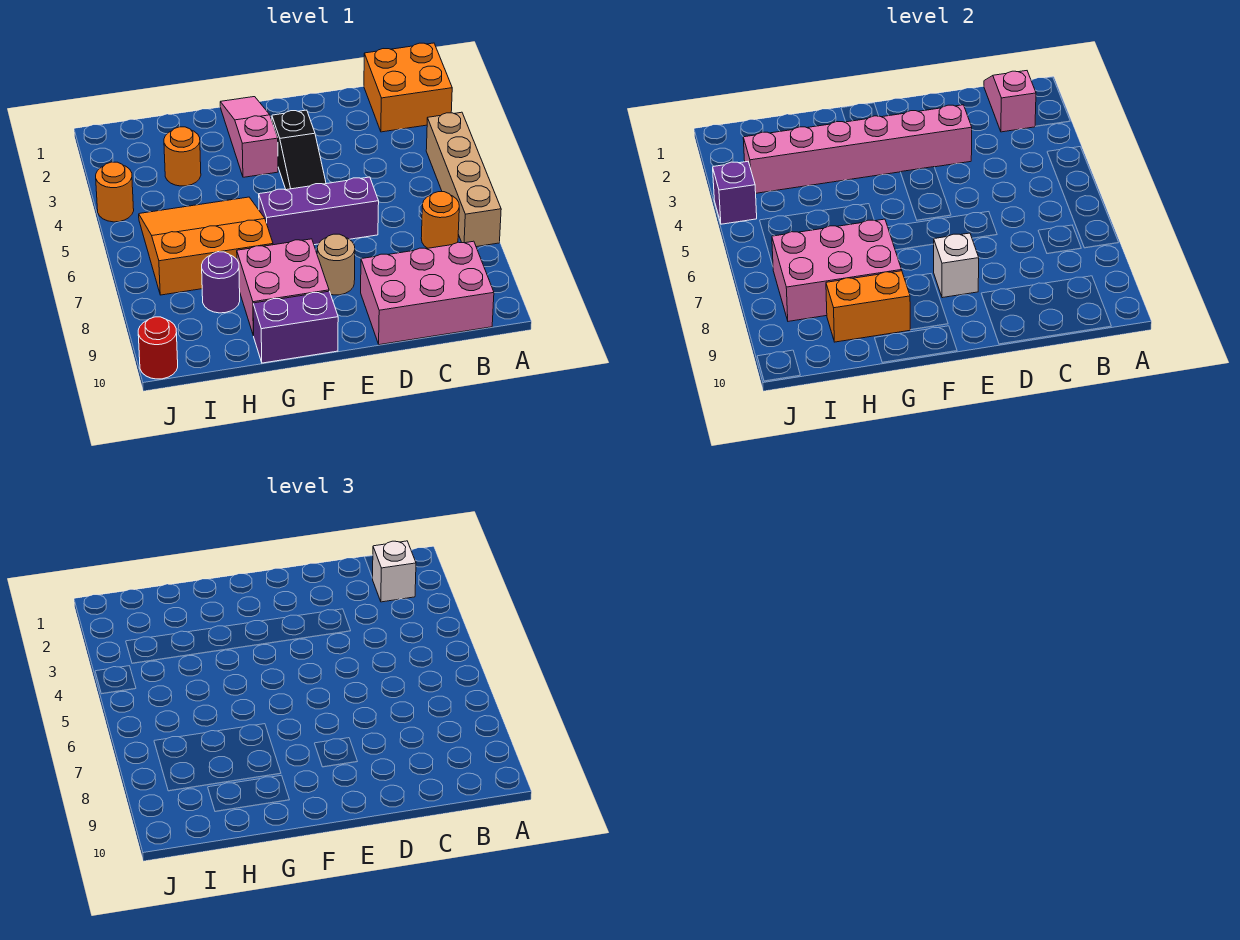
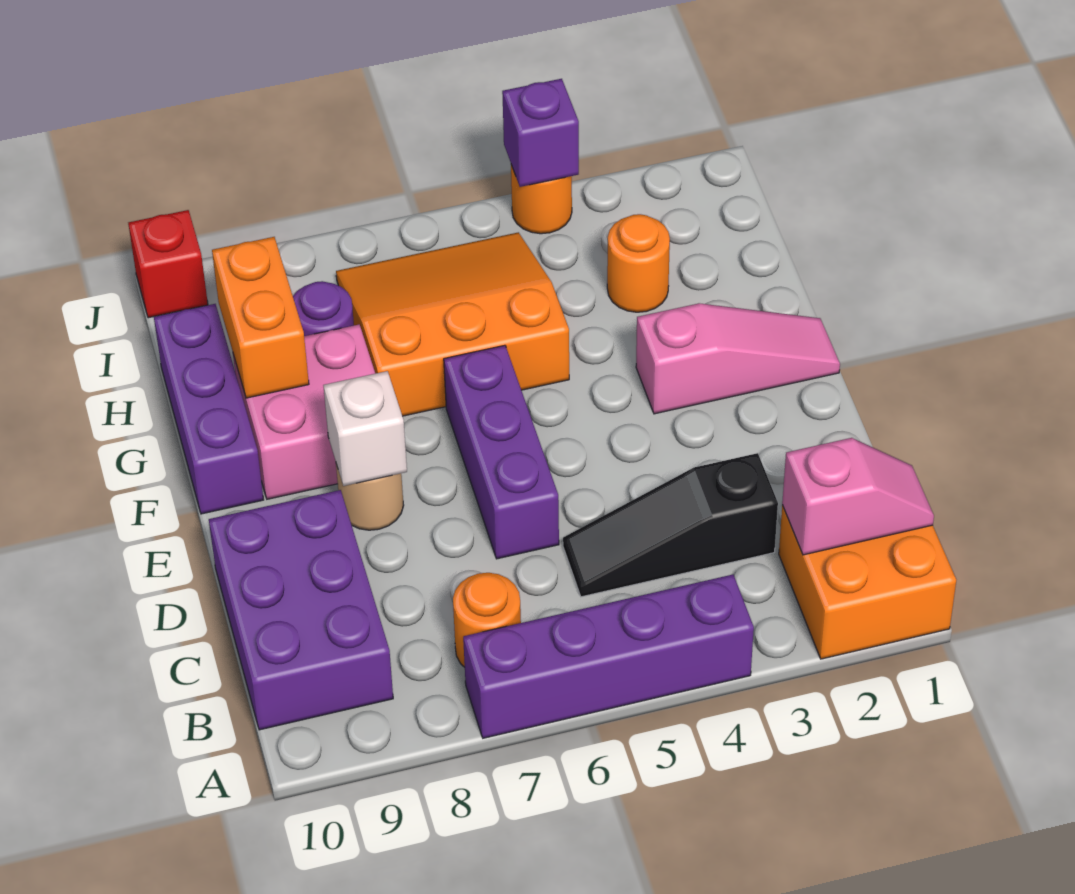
tan brick A4:A7 level 1 -> purple brick A4:A7 level 1
white brick B2 level 3 -> none
pink brick B9:D10 level 1 -> purple brick B9:D10 level 1
pink brick D3:I3 level 2 -> none
black slope E3:E5 level 1 top 3 -> black slope C3:C5 level 1 top 3
purple brick F10:G10 level 1 -> purple brick F10:H10 level 1
orange slope G5:I7 level 1 top 7 -> orange slope G5:I7 level 1 top G
pink brick G7:I8 level 2 -> none
red round brick J10 level 1 -> red brick J10 level 1

